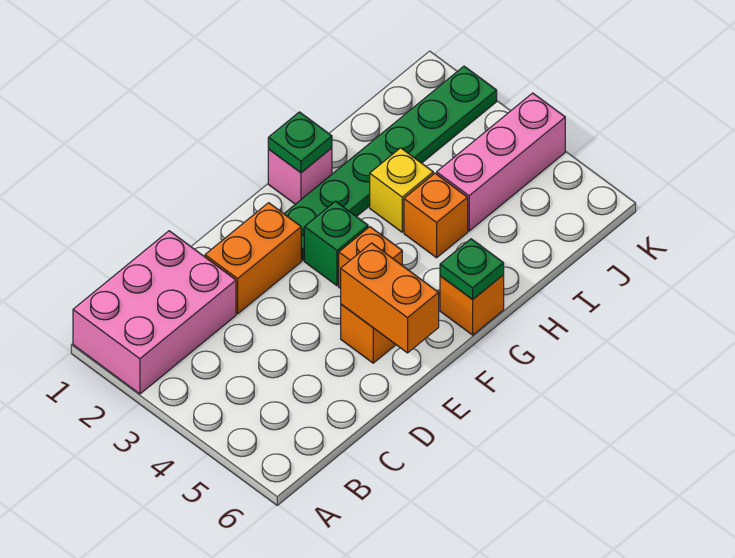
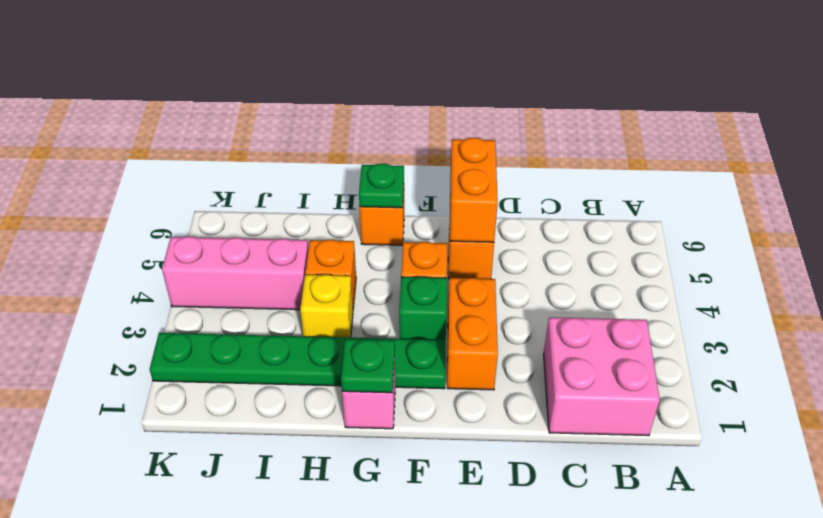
pink brick A1:C2 level 1 -> pink brick B1:C2 level 1
orange brick D2:E2 level 1 -> orange brick E2:E3 level 1

